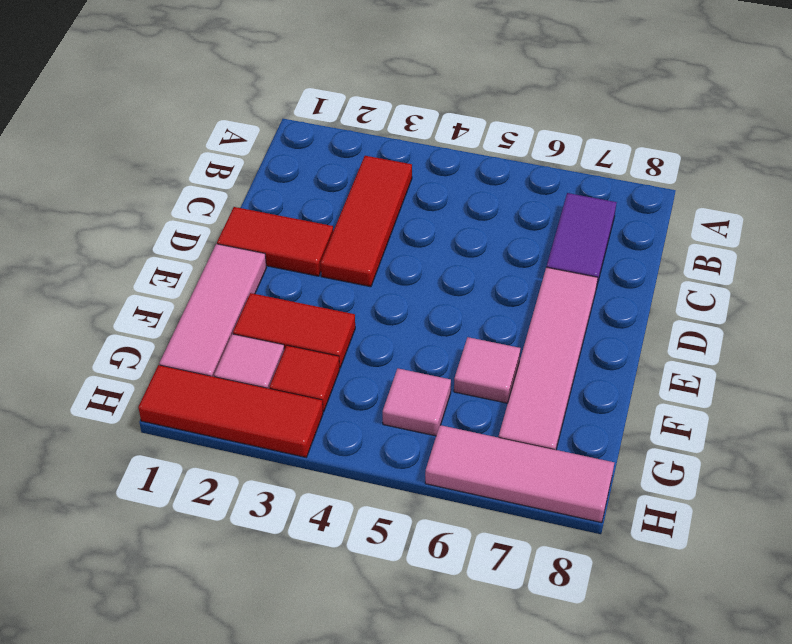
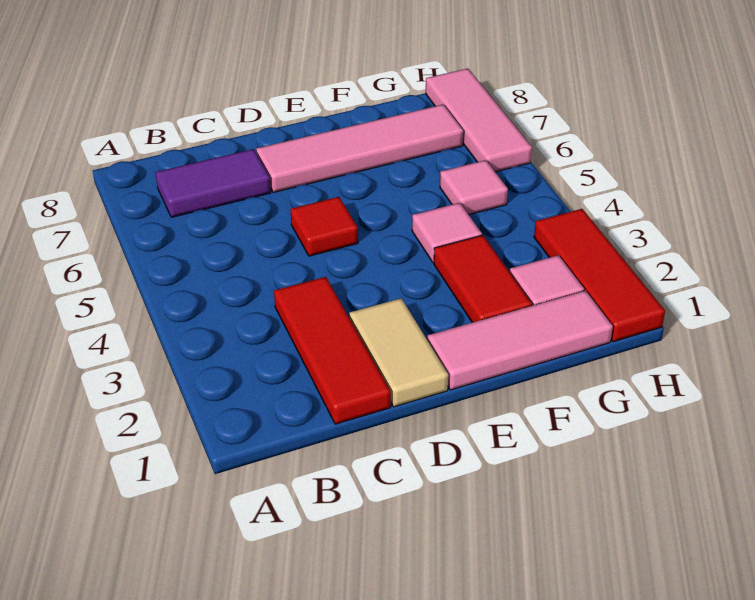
red tile B3:D3 level 1 -> red tile C1:C3 level 1
red tile D1:D2 level 1 -> tan tile D1:D2 level 1
pink tile F6 level 1 -> pink tile F4 level 1
red tile G3 level 1 -> red tile D5 level 1

